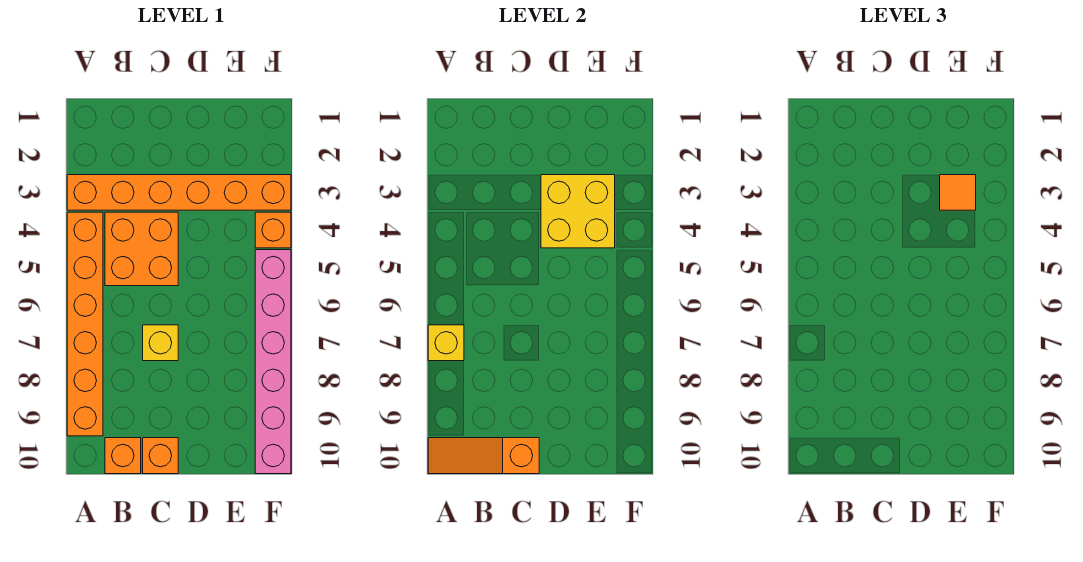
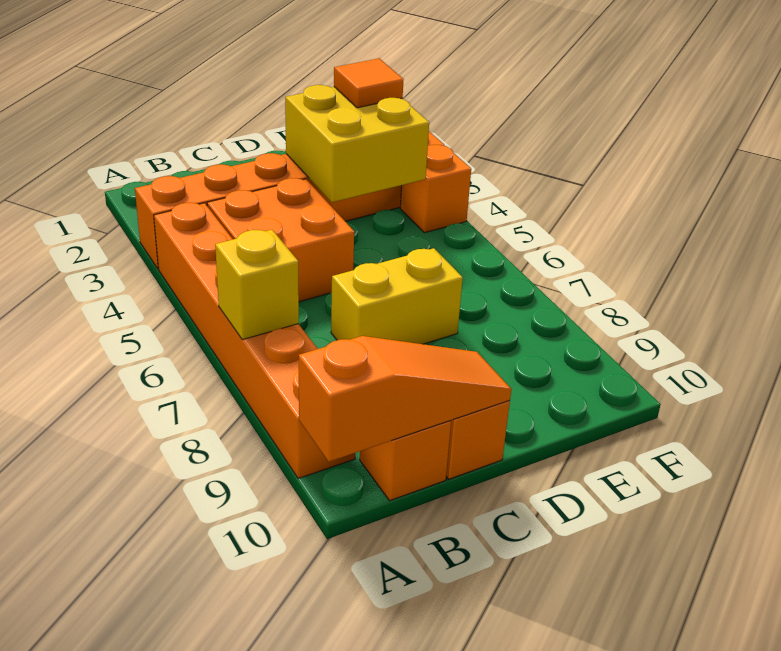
orange slope A10:C10 level 2 top C -> orange slope A10:C10 level 2 top A
yellow brick C7 level 1 -> yellow brick C7:D7 level 1
pink brick F5:F10 level 1 -> none

